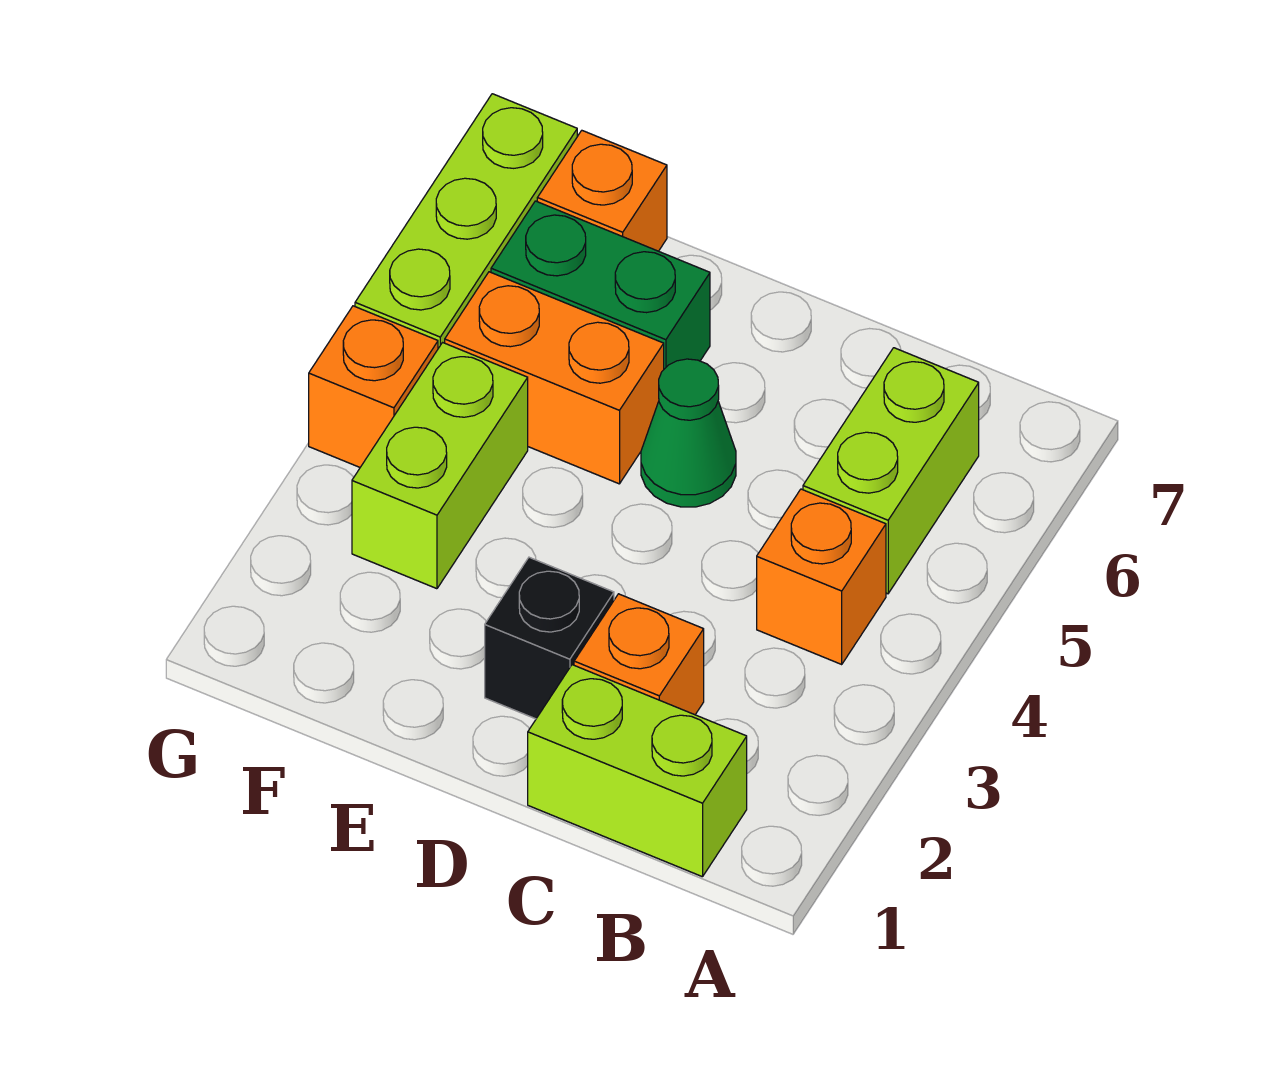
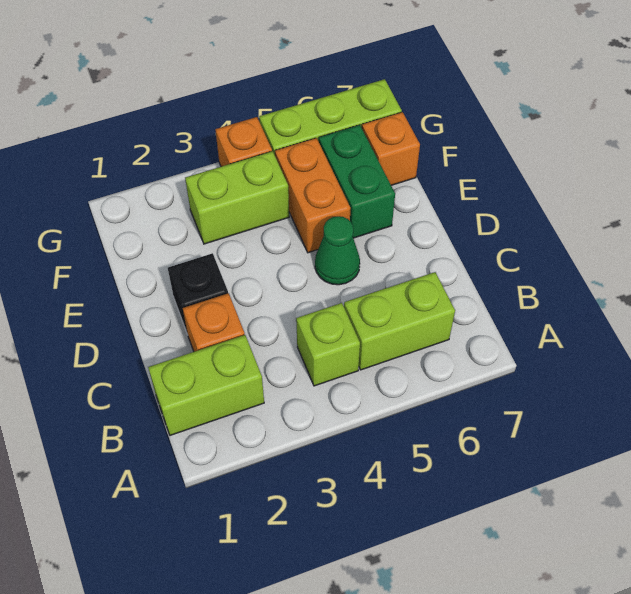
lime brick B1:C1 level 1 -> lime brick B1:B2 level 1
orange brick B4 level 1 -> lime brick B4 level 1

